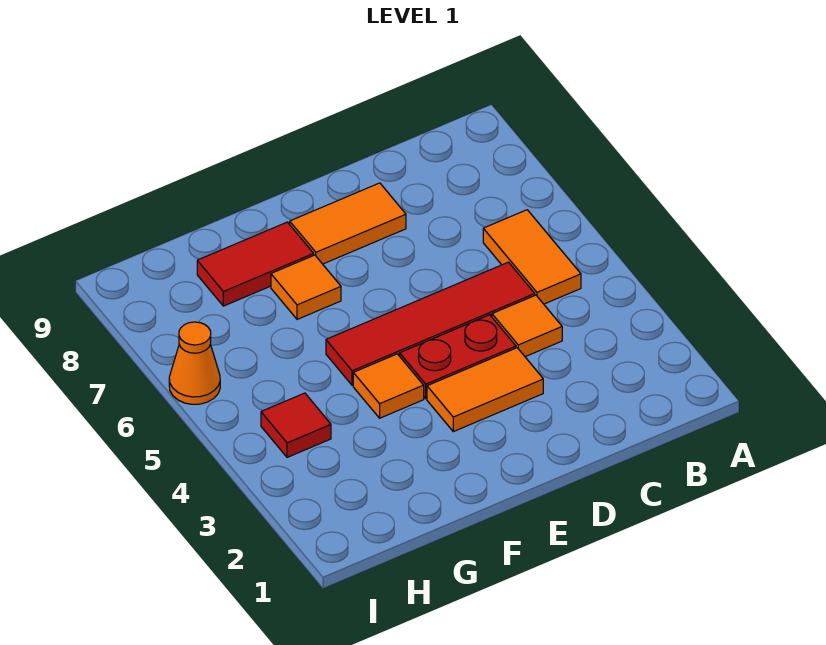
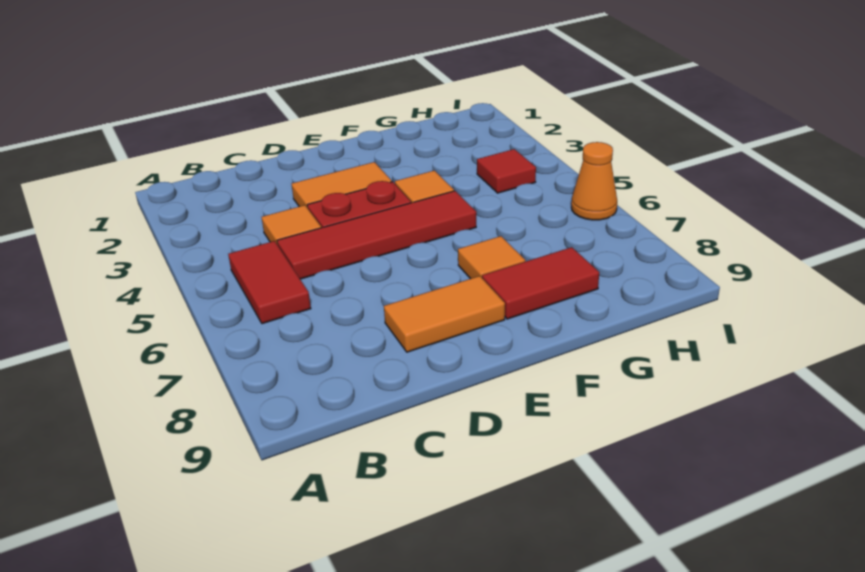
orange tile B5:B6 level 1 -> red tile B5:B6 level 1

